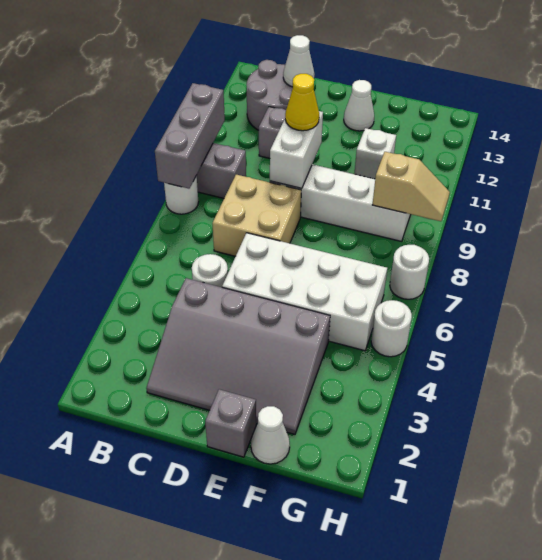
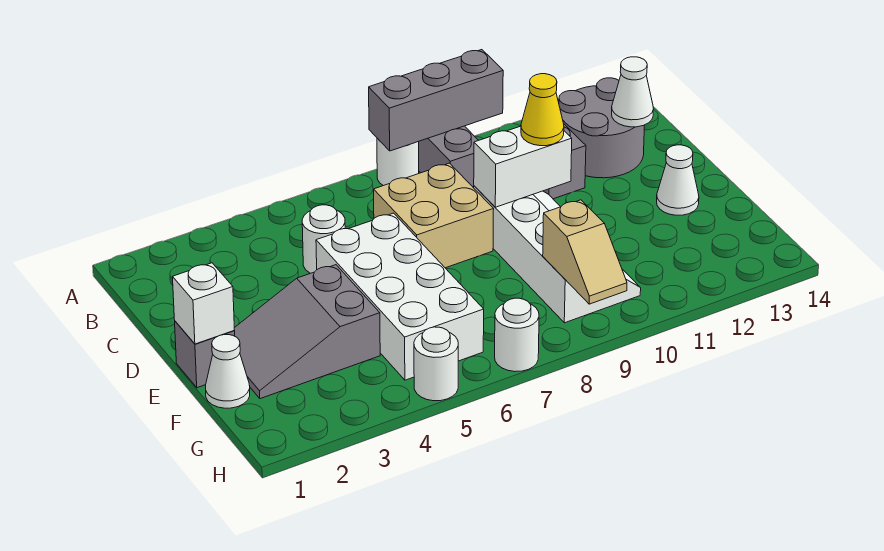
grey slope C2:F4 level 1 top 4 -> grey slope E2:F4 level 1 top 4
white brick F11 level 1 -> white brick E1 level 2

